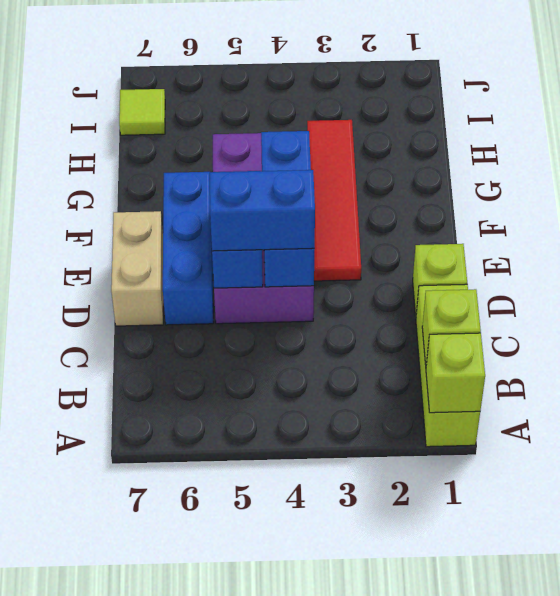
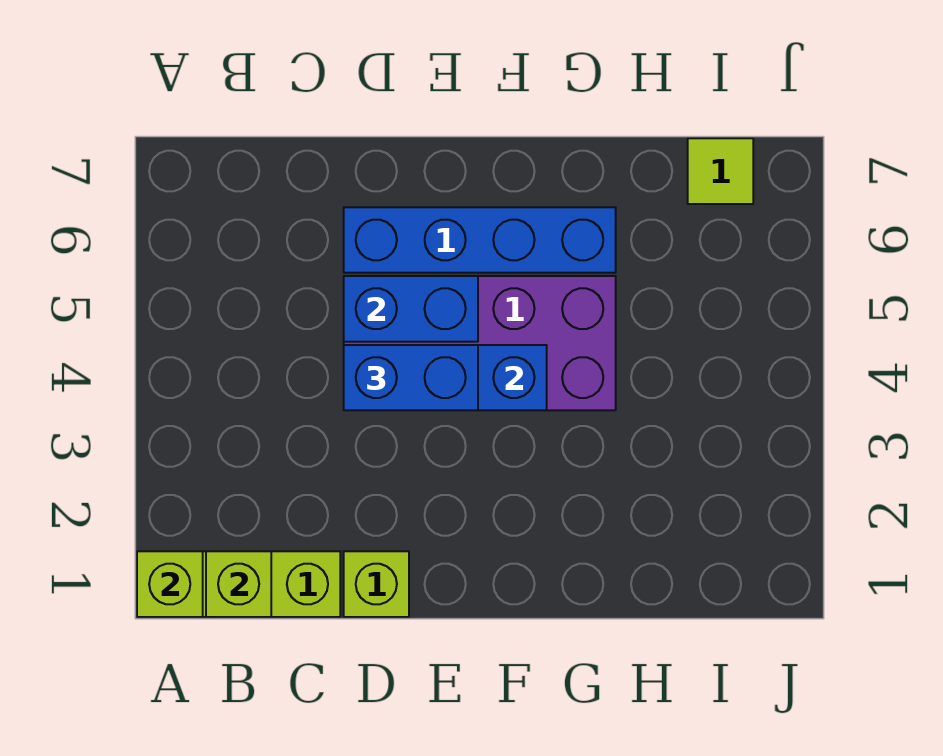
blue brick D4:D5 level 3 -> blue brick D4:E4 level 3
blue brick D6:F6 level 1 -> blue brick D6:G6 level 1
tan brick D7:E7 level 1 -> none
red tile E3:H3 level 1 -> none

